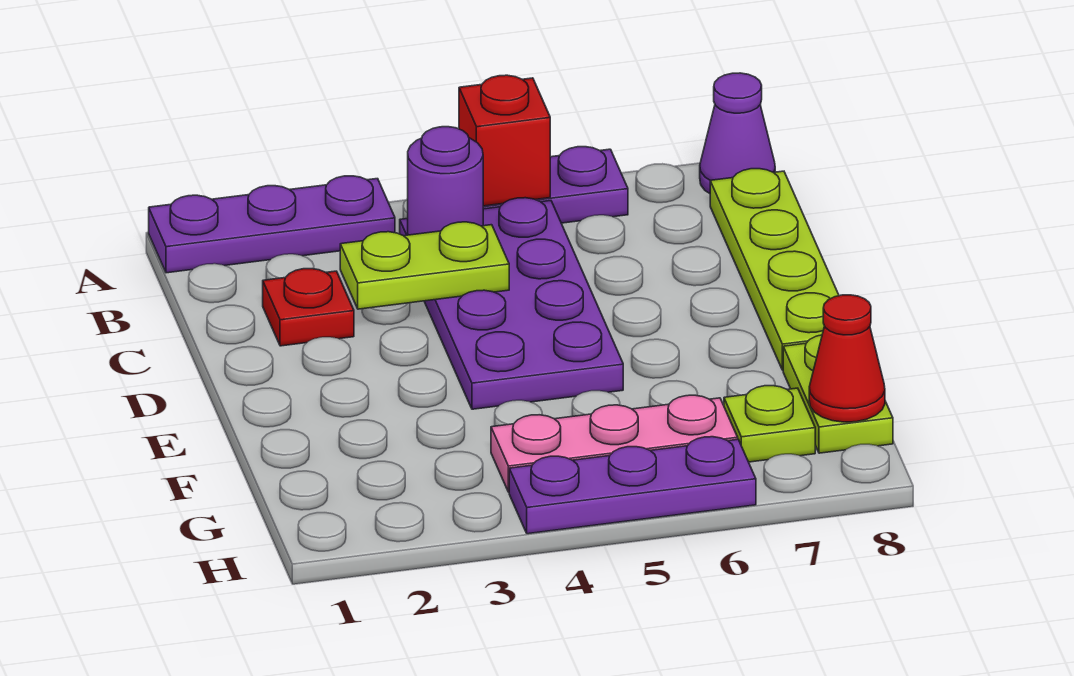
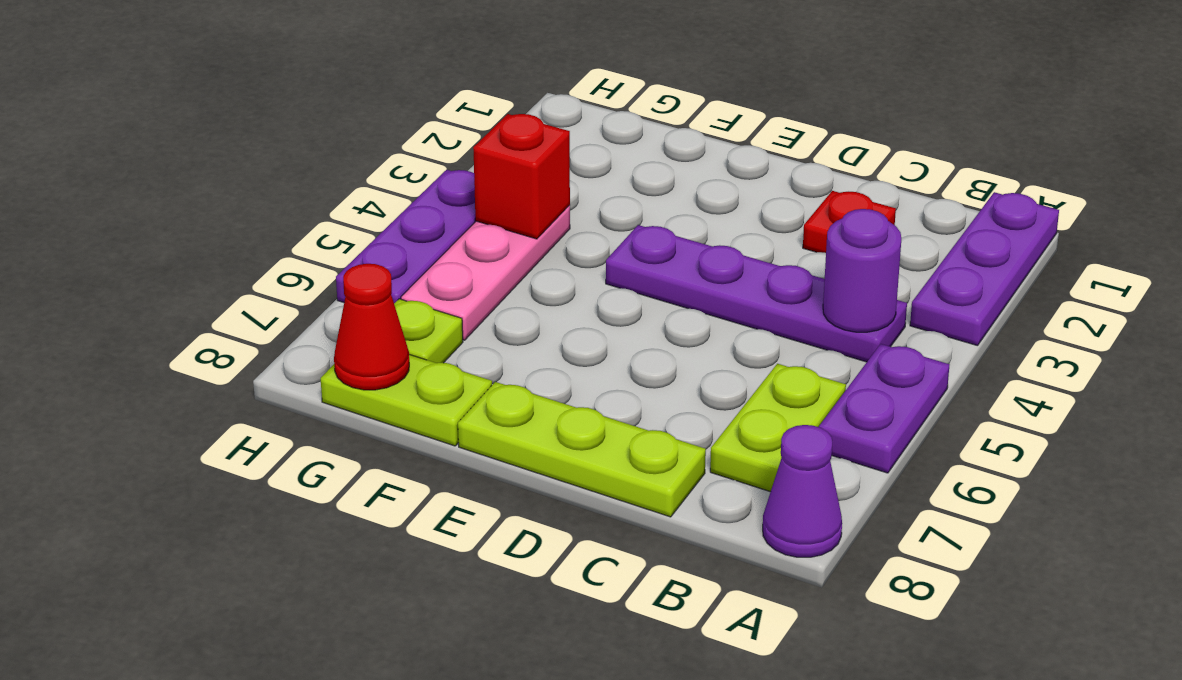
red brick A5 level 2 -> red brick G4 level 2
purple plate B4:E5 level 1 -> purple plate B4:E4 level 1
lime plate B8:E8 level 1 -> lime plate C8:E8 level 1
lime plate C3:C4 level 2 -> lime plate B6:B7 level 1

